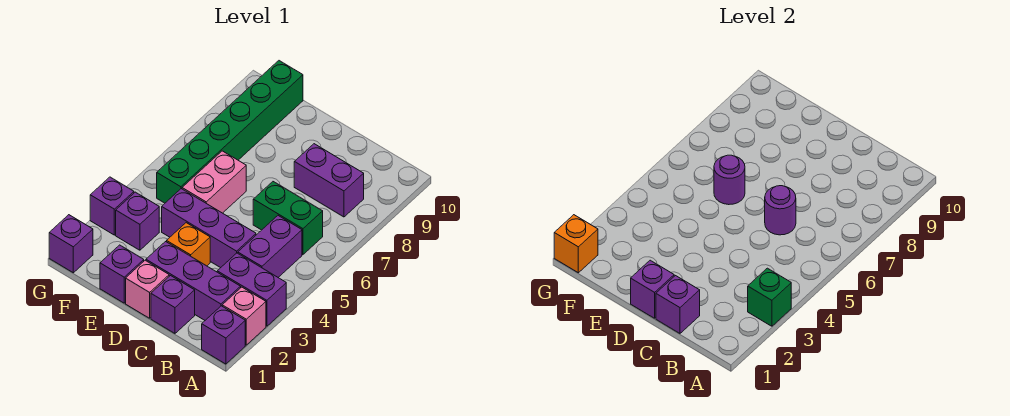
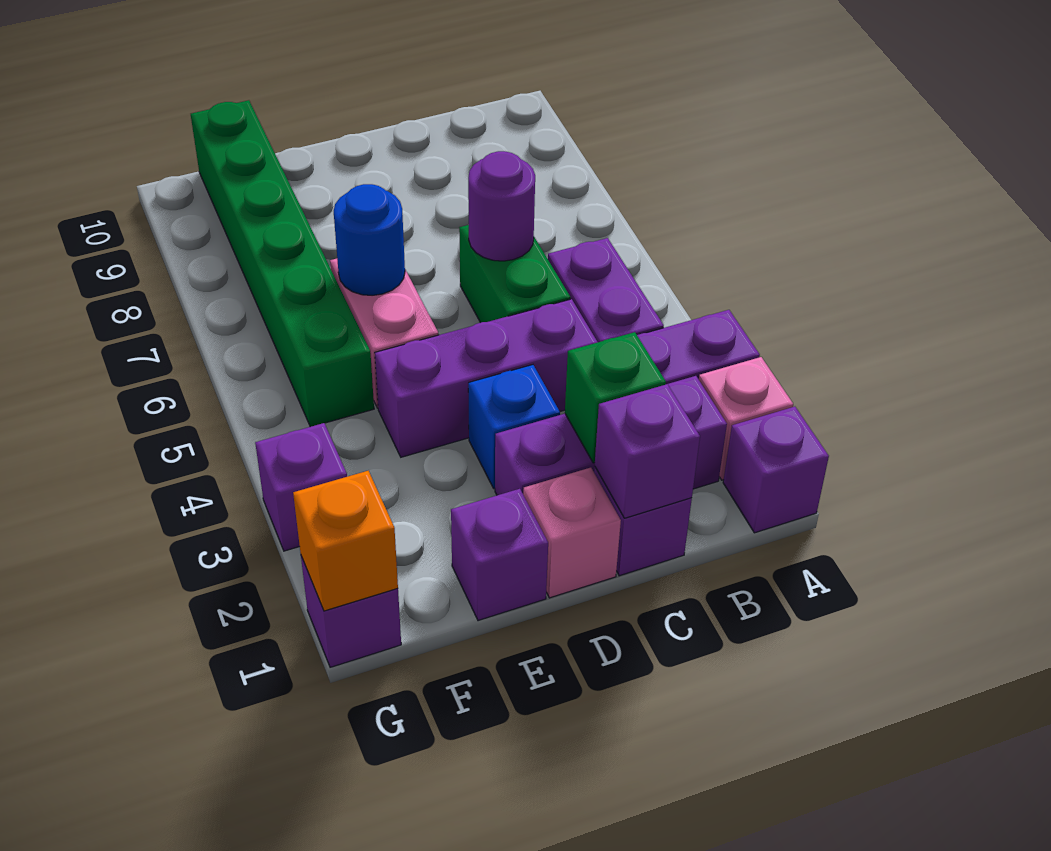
green brick A3 level 2 -> green brick C2 level 2
green brick B6:C6 level 1 -> green brick C5:C6 level 1
purple brick B8:C8 level 1 -> none
purple brick D1 level 2 -> none
orange brick D3 level 1 -> blue brick D3 level 1
purple round brick E6 level 2 -> blue round brick E6 level 2
purple brick F3 level 1 -> none

